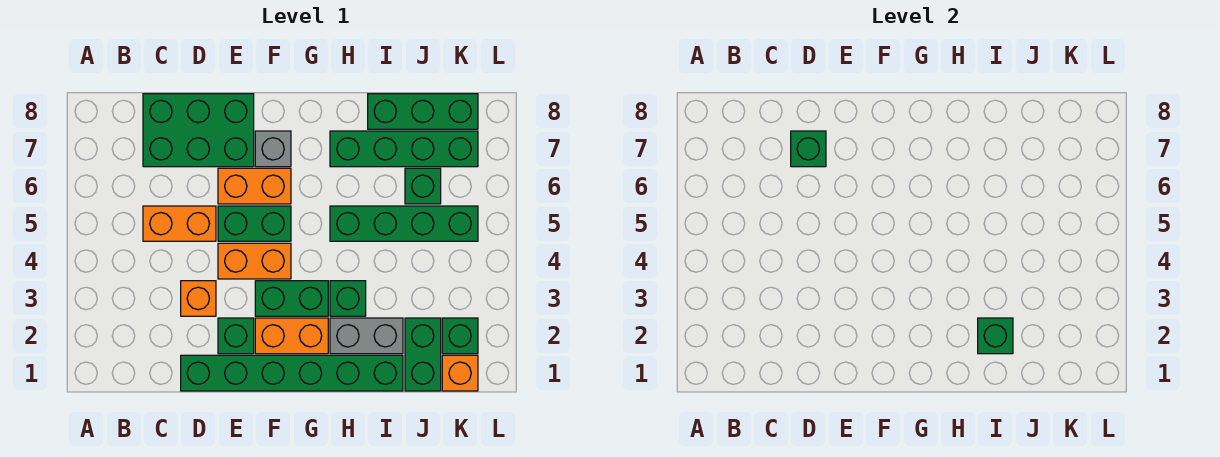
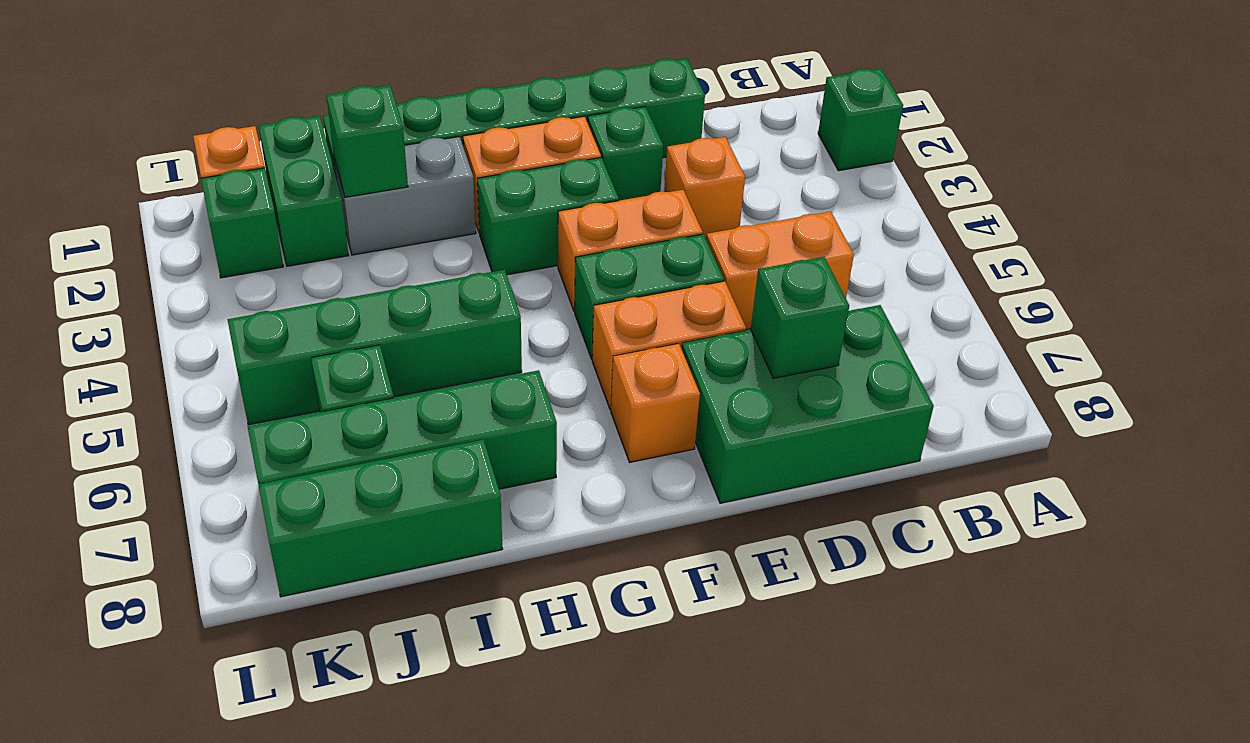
grey brick F7 level 1 -> orange brick F7 level 1
green brick H3 level 1 -> green brick A2 level 1

